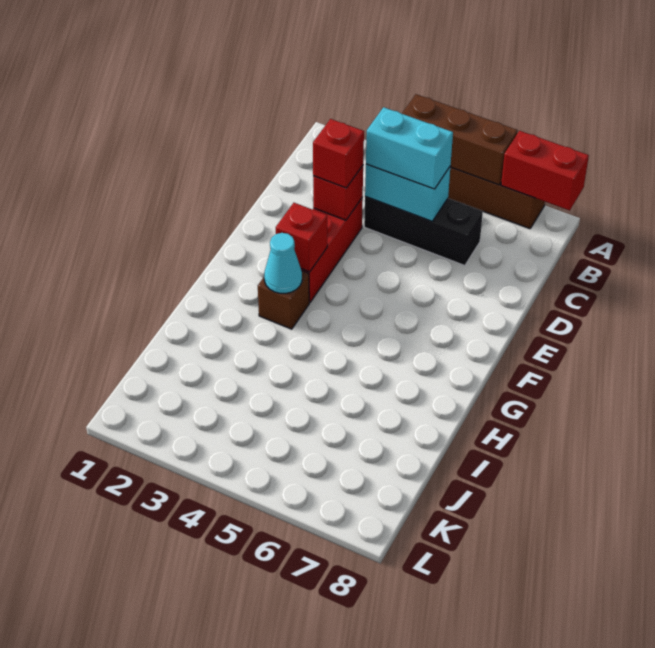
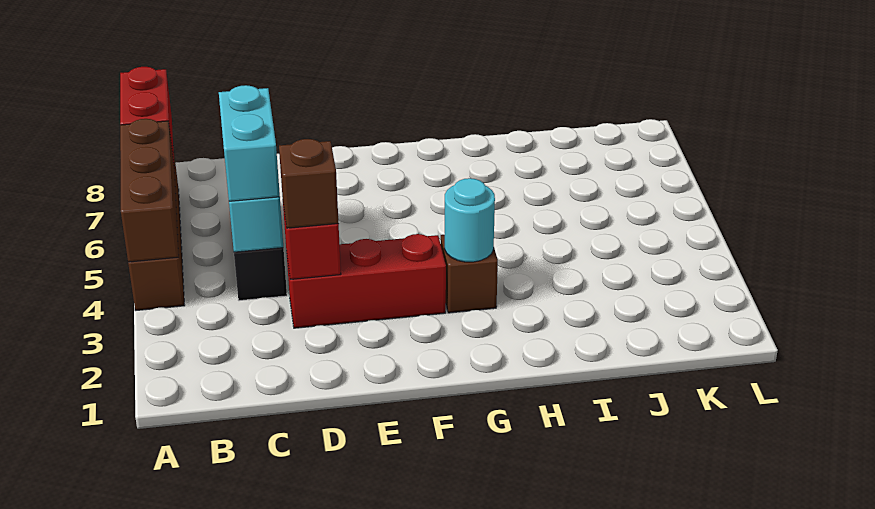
red brick D3 level 3 -> brown brick D3 level 3
red brick F3 level 2 -> none
cyan cone G3 level 2 -> cyan round brick G3 level 2

